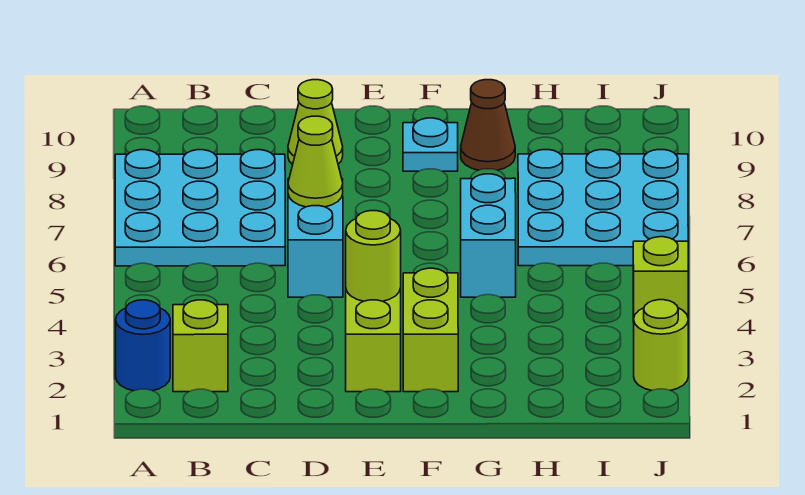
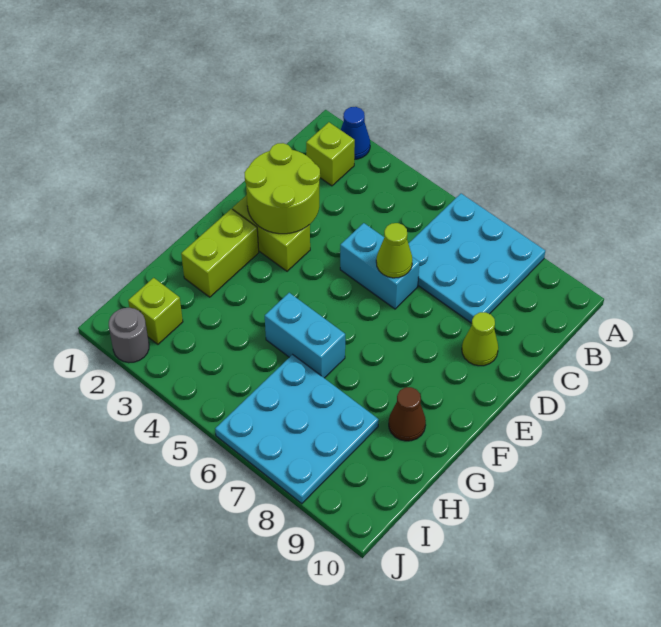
blue round brick A2 level 1 -> blue cone A2 level 1
lime round brick E3 level 2 -> lime round brick D2:E3 level 2
lime brick F2:F3 level 1 -> lime brick F2:G2 level 1
cyan plate F9 level 1 -> none
lime round brick J2 level 1 -> grey round brick J2 level 1
lime brick J4 level 1 -> lime brick I2 level 1

